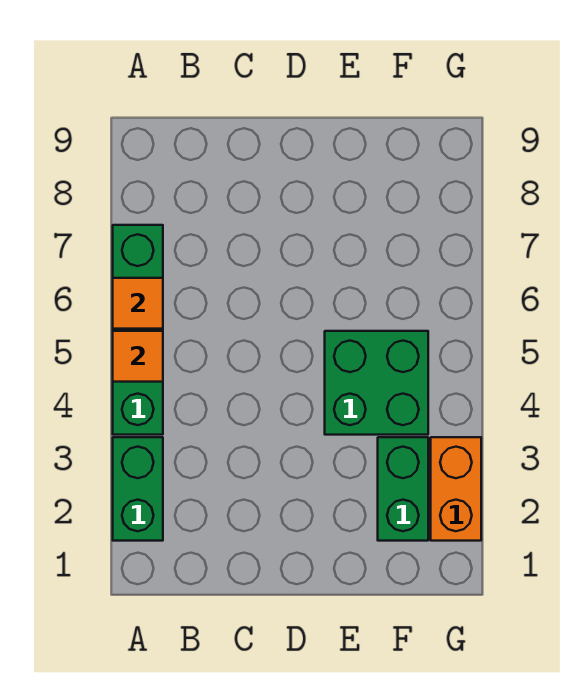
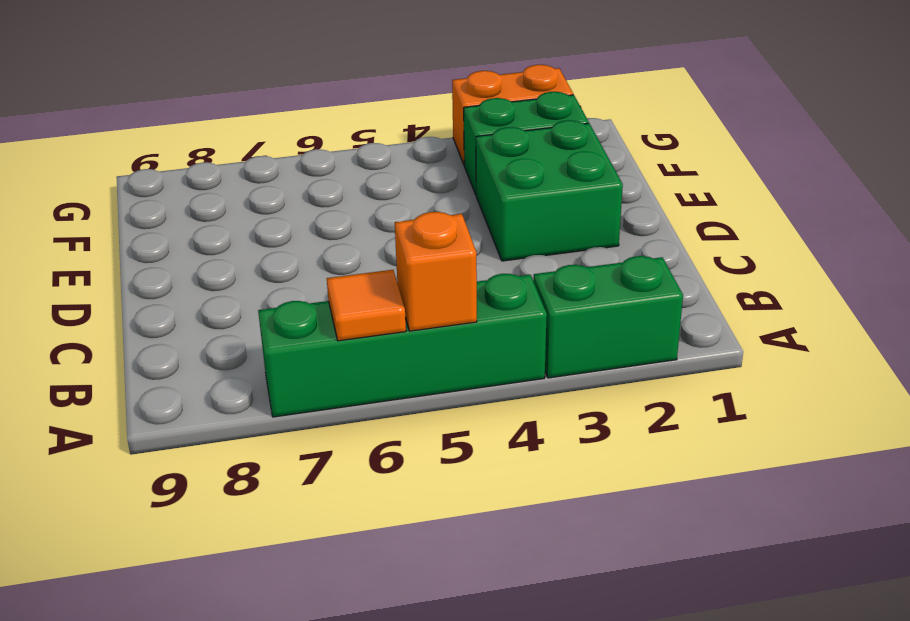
orange tile A5 level 2 -> orange brick A5 level 2
green brick E4:F5 level 1 -> green brick D2:E3 level 1

